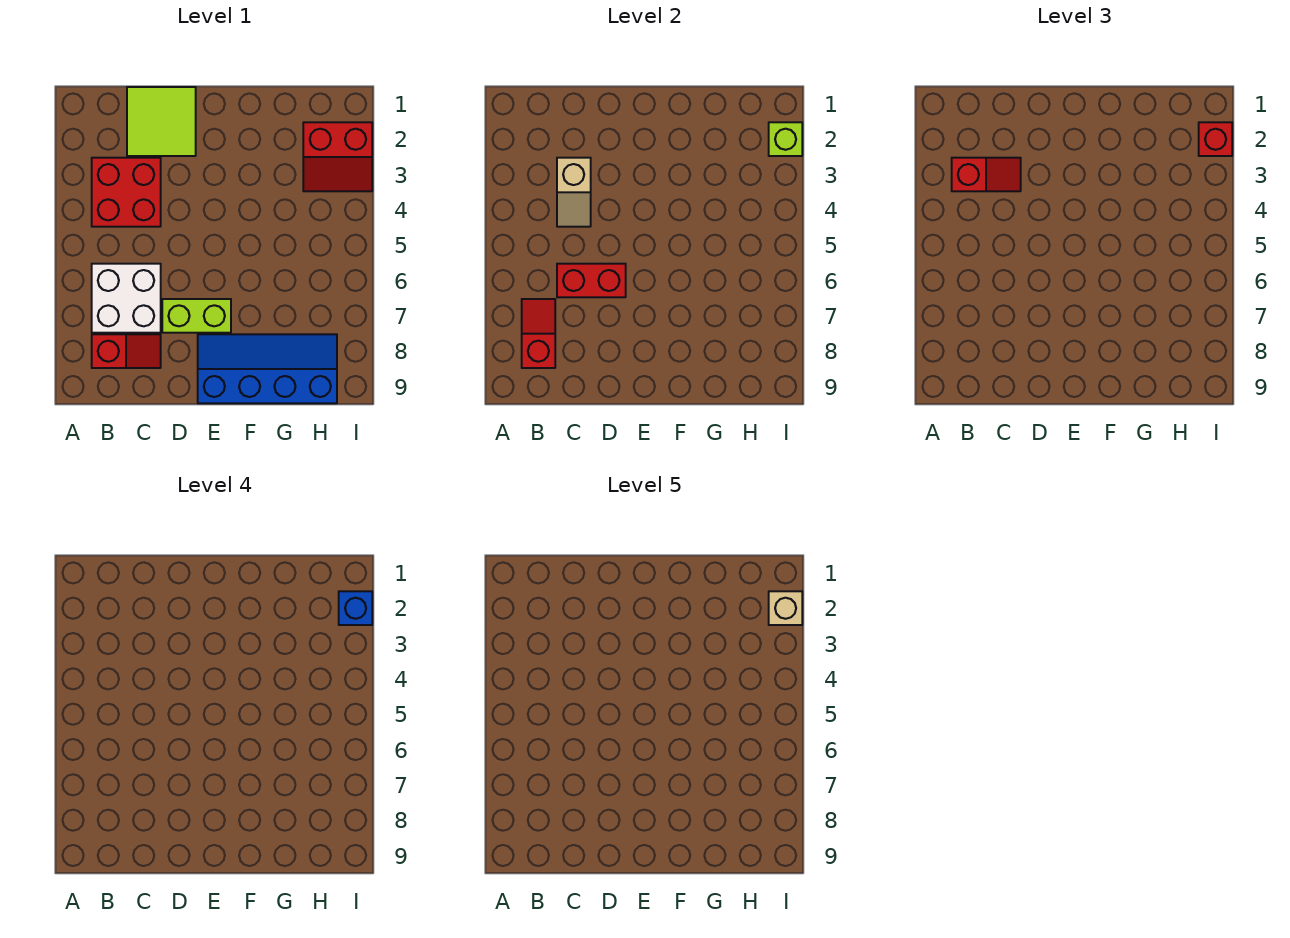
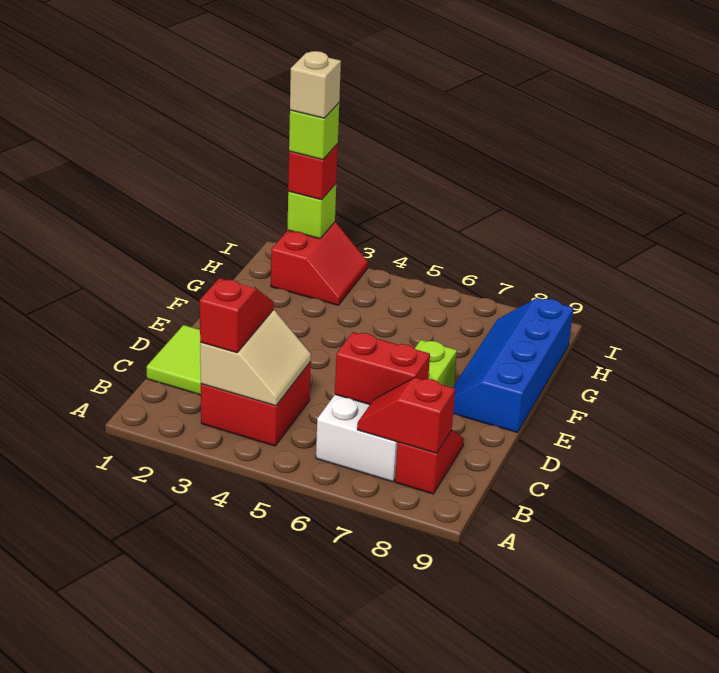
tan slope C3:C4 level 2 top 3 -> tan slope B3:C4 level 2 top 3
red brick C6:D6 level 2 -> red brick C6:C7 level 2
blue brick I2 level 4 -> lime brick I2 level 4

